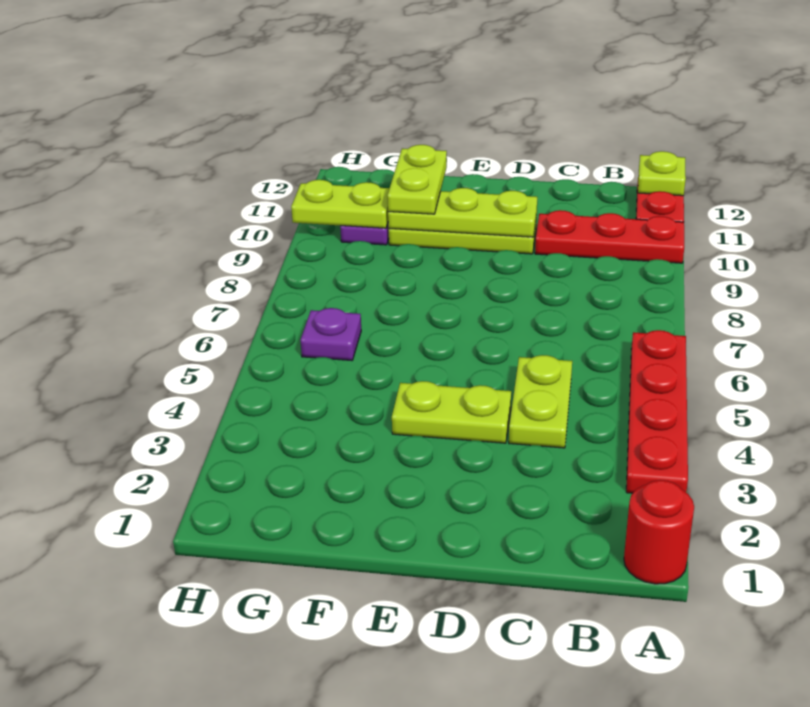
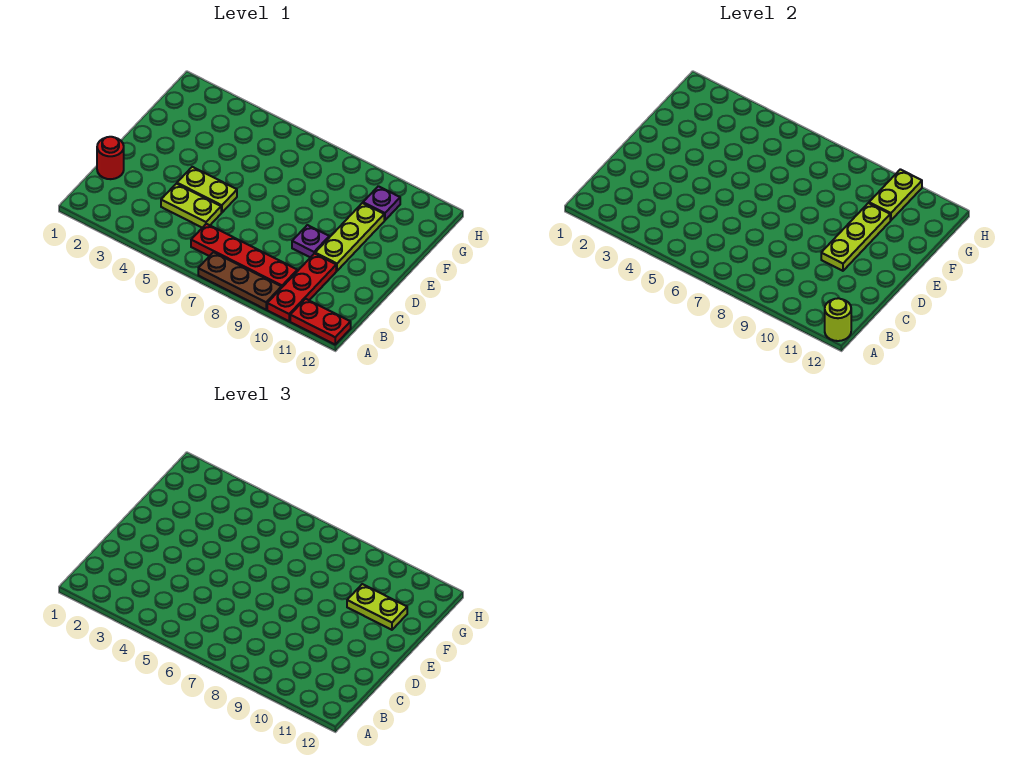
red round brick A1 level 1 -> red round brick C1 level 1
red plate A3:A6 level 1 -> red plate B6:B9 level 1
none -> brown plate A7:A9 level 1
lime plate A12 level 2 -> lime round brick A12 level 2
lime plate D4:E4 level 1 -> lime plate D4:D5 level 1
purple plate G6 level 1 -> purple plate D9 level 1

